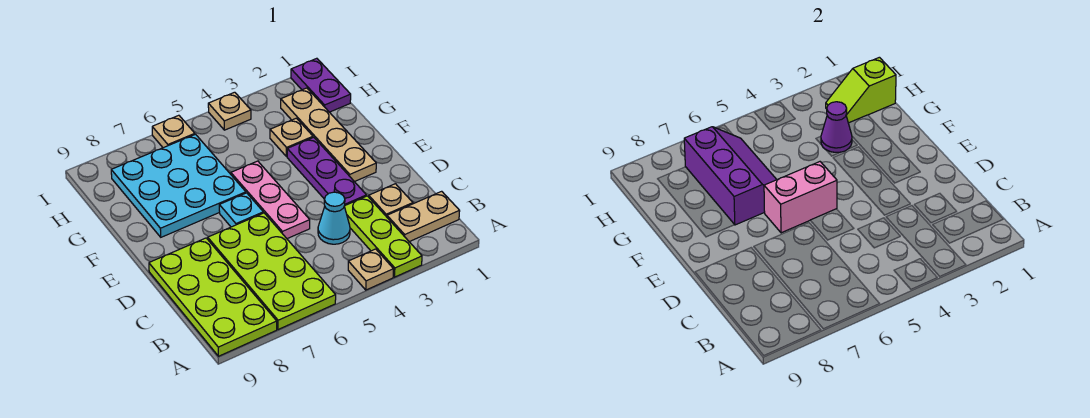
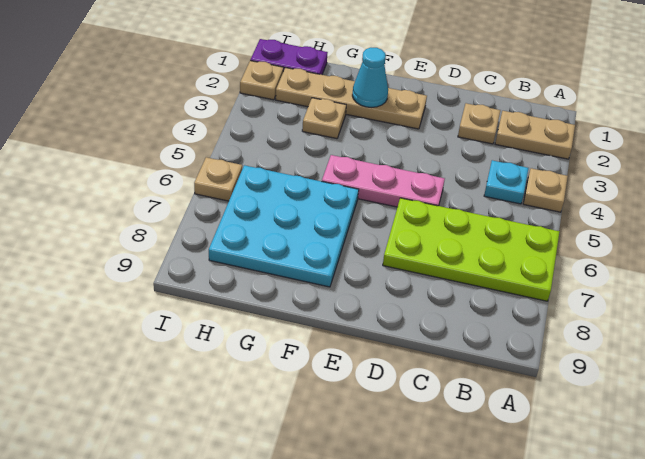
lime plate A3:C3 level 1 -> none
lime plate A8:D9 level 1 -> none
tan plate B1:B2 level 1 -> tan plate A2:B2 level 1
cyan cone C4 level 1 -> cyan cone F2 level 2
purple plate D3:F3 level 1 -> none
pink brick E5:E6 level 2 -> none
cyan plate E6 level 1 -> cyan plate B4 level 1
purple slope F6:H7 level 2 top 7 -> none
purple cone G3 level 2 -> none
lime slope H1:H2 level 2 top 1 -> none
tan plate I4 level 1 -> tan plate I2 level 1

